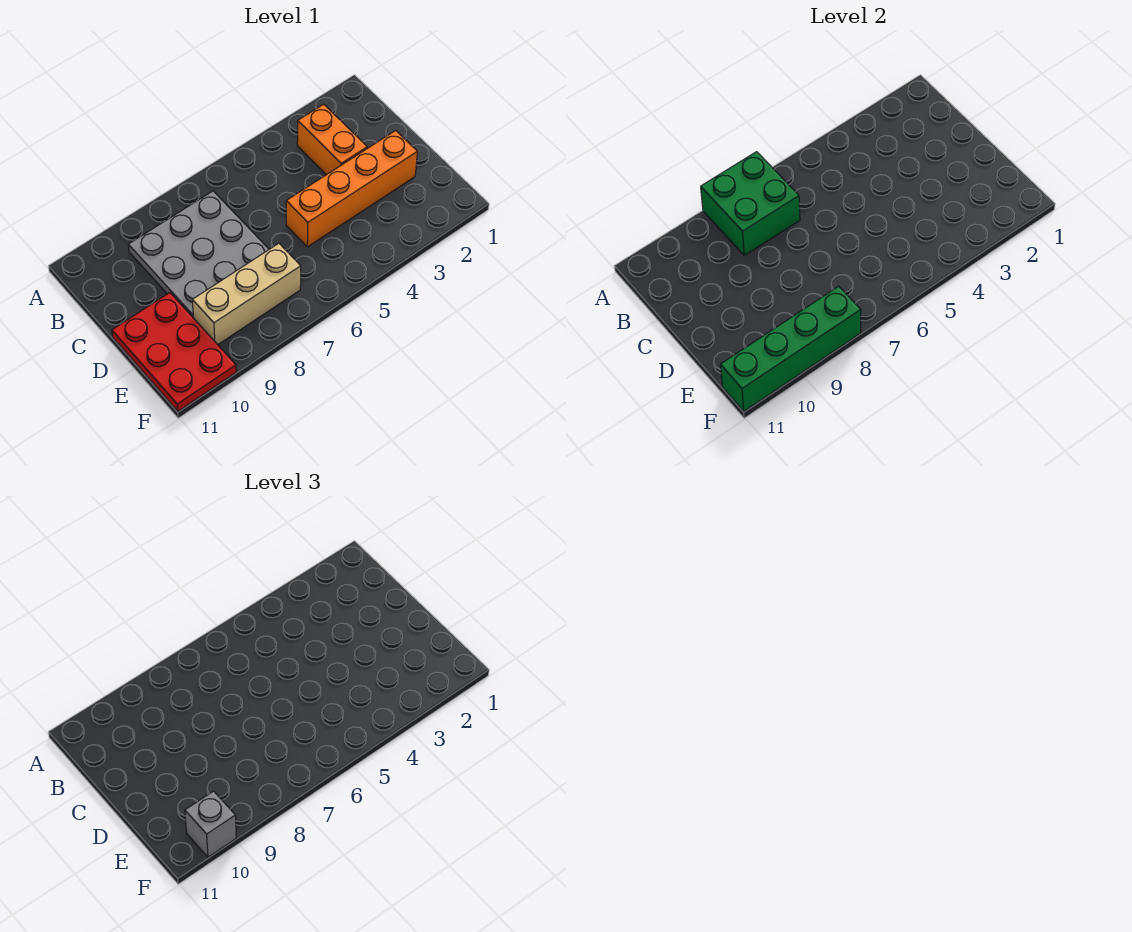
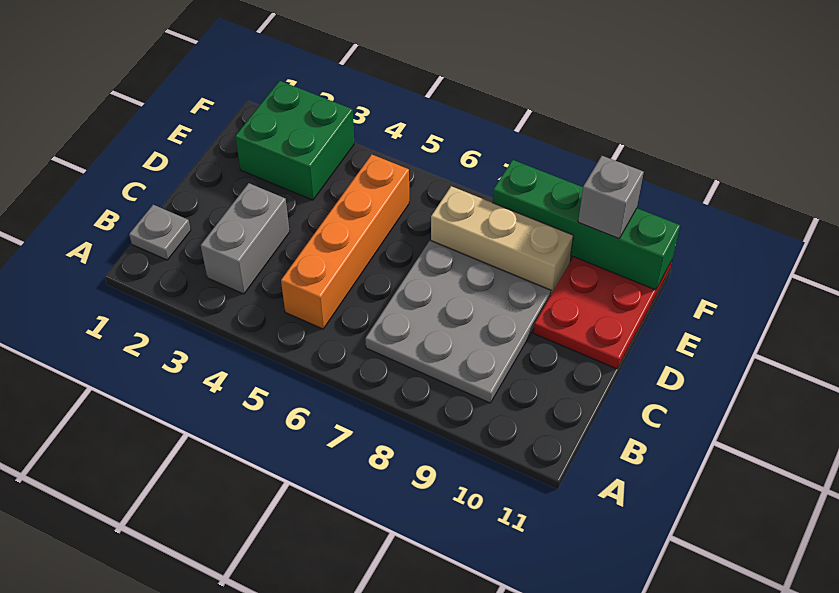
green brick A7:B8 level 2 -> green brick E2:F3 level 1
none -> grey plate B1 level 1
orange brick B3:C3 level 1 -> grey brick B3:C3 level 1
orange brick D2:D5 level 1 -> orange brick B5:E5 level 1

